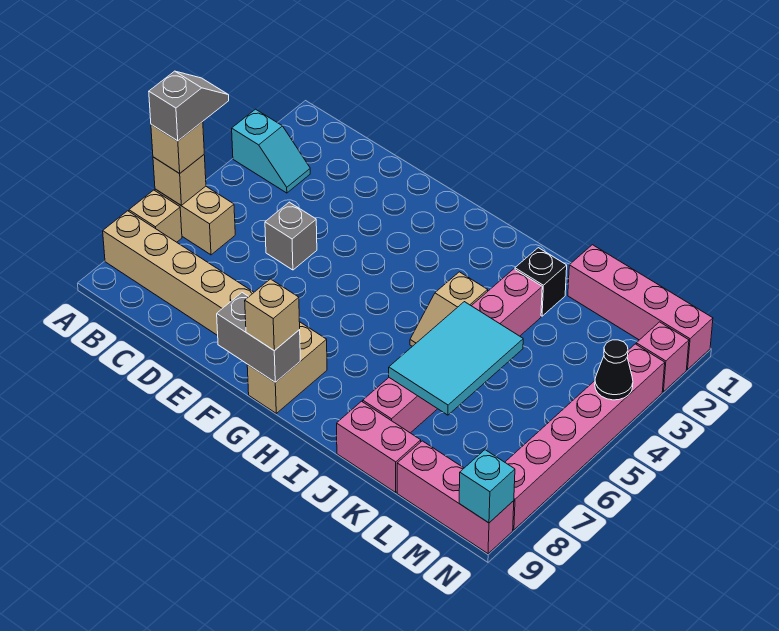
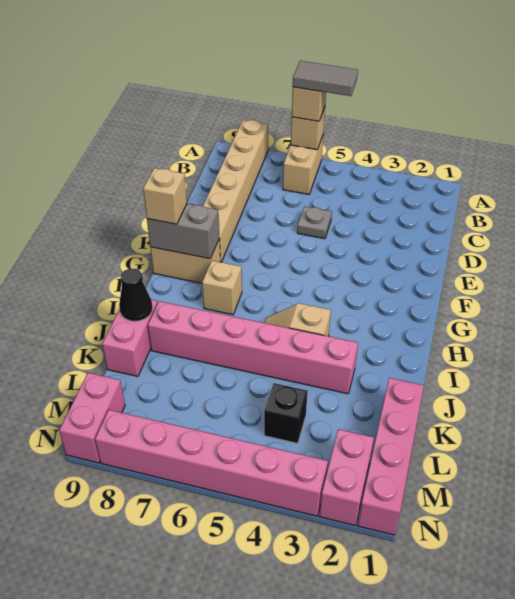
cyan slope A3:B3 level 1 top A -> none
grey slope A5:A6 level 4 top 6 -> grey tile A5:A6 level 4
tan brick A7 level 1 -> tan brick H7 level 1
grey brick D5 level 1 -> grey plate D5 level 1
grey brick F9:G9 level 2 -> grey brick G8:G9 level 2
black brick J2 level 1 -> black brick L4 level 1
cyan tile J5:K7 level 2 -> none
pink brick L9:N9 level 1 -> pink brick M9:N9 level 1
pink brick N2 level 1 -> pink brick M2:N2 level 1
black cone N4 level 2 -> black cone J9 level 2
cyan brick N9 level 2 -> none

